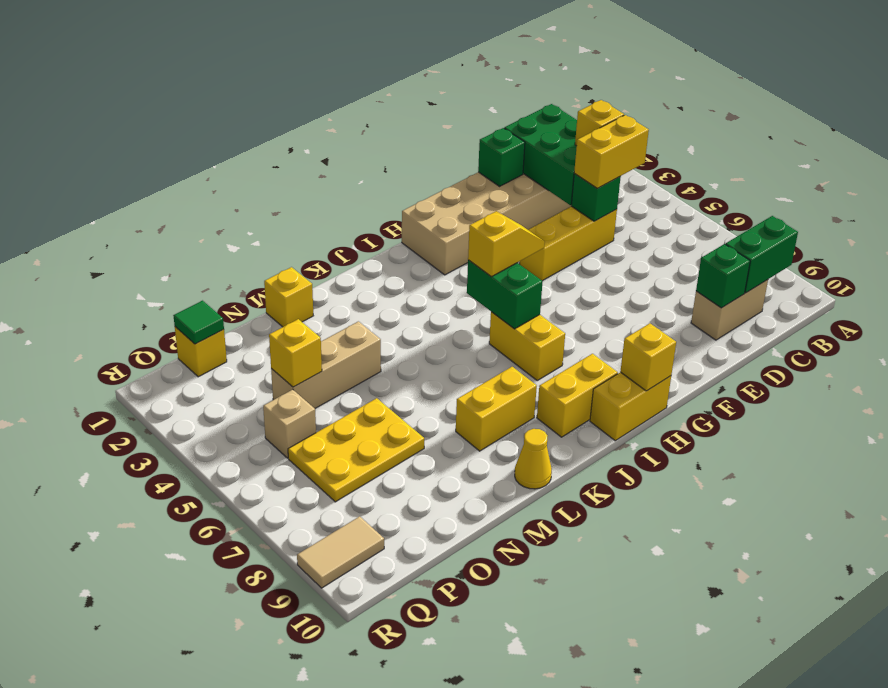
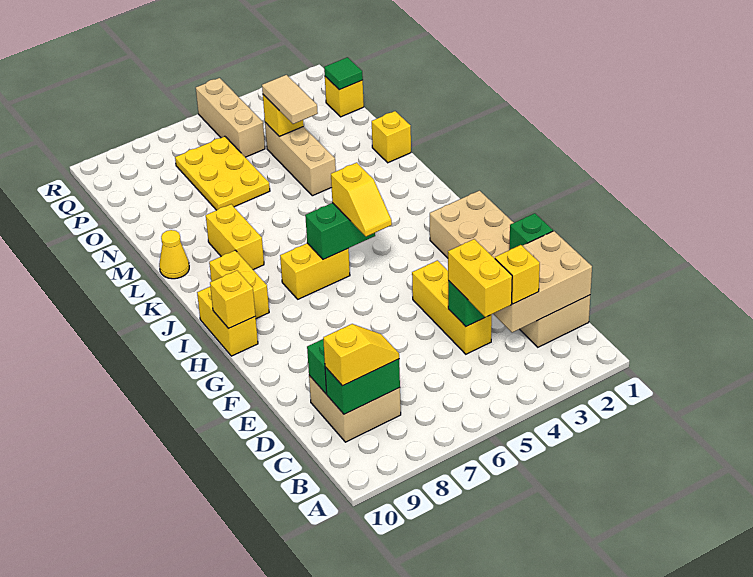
green brick B9:C9 level 2 -> green brick C8:C9 level 2
green brick C1:D3 level 2 -> tan brick C1:D3 level 2
none -> yellow slope C8:C9 level 3 top 9
tan brick C9:D9 level 1 -> tan brick C8:D9 level 1
tan brick P5 level 1 -> tan brick P5:R5 level 1
tan tile Q9:R9 level 1 -> tan tile N4:O4 level 3

